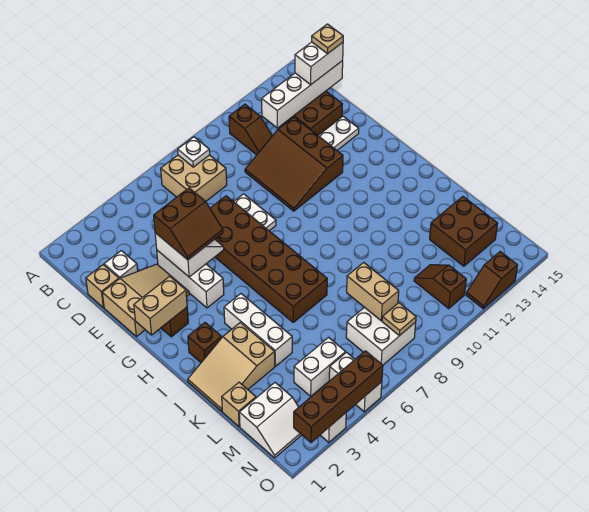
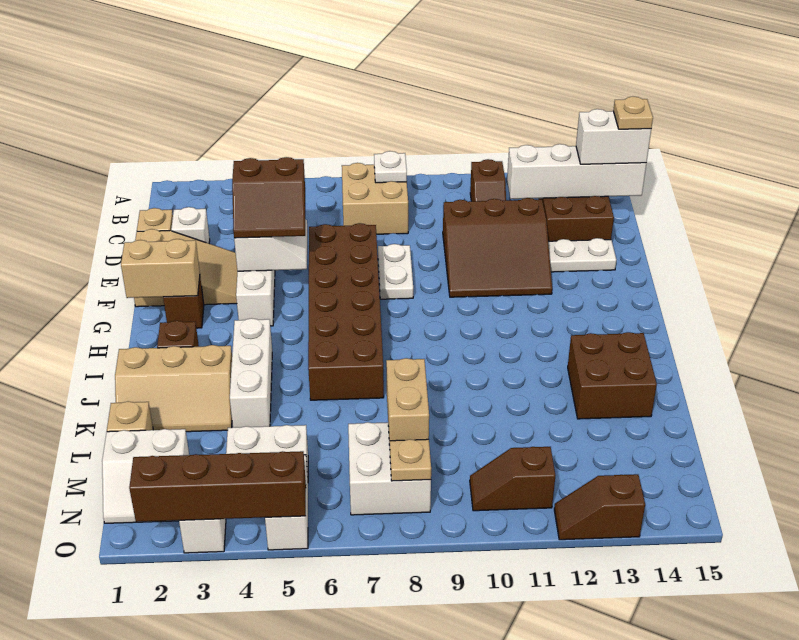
brown slope D10:F12 level 1 top 12 -> brown slope D10:F12 level 1 top D
tan slope J1:K3 level 1 top 3 -> tan slope J1:K3 level 1 top J
brown brick L13:M14 level 1 -> brown brick J13:K14 level 1
brown slope M11:N11 level 1 top N -> brown slope N10:N11 level 1 top 11

